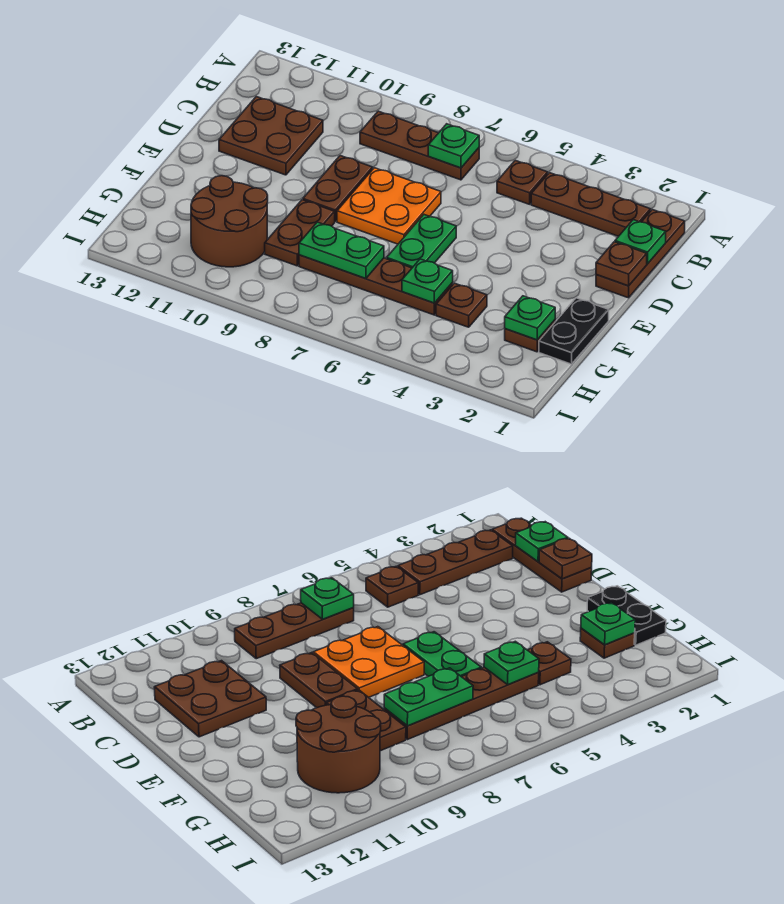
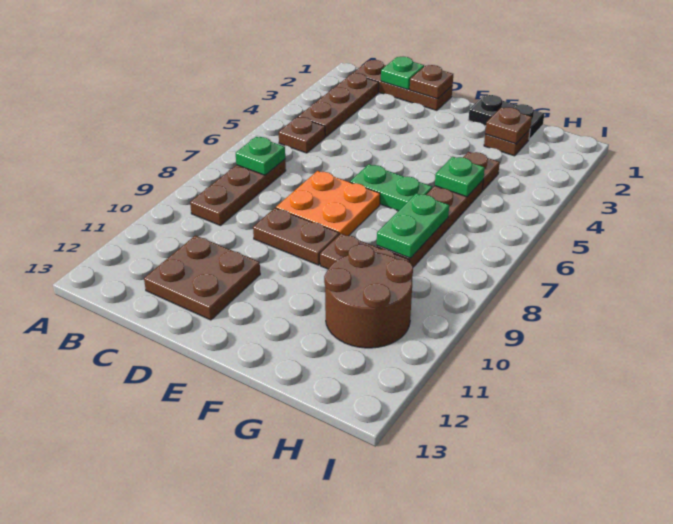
green plate G2 level 2 -> brown plate G2 level 2

